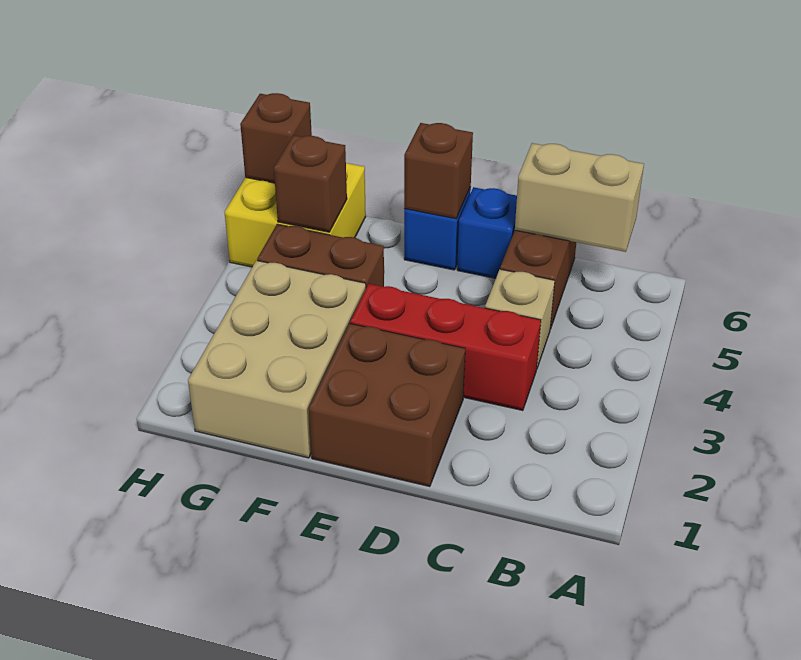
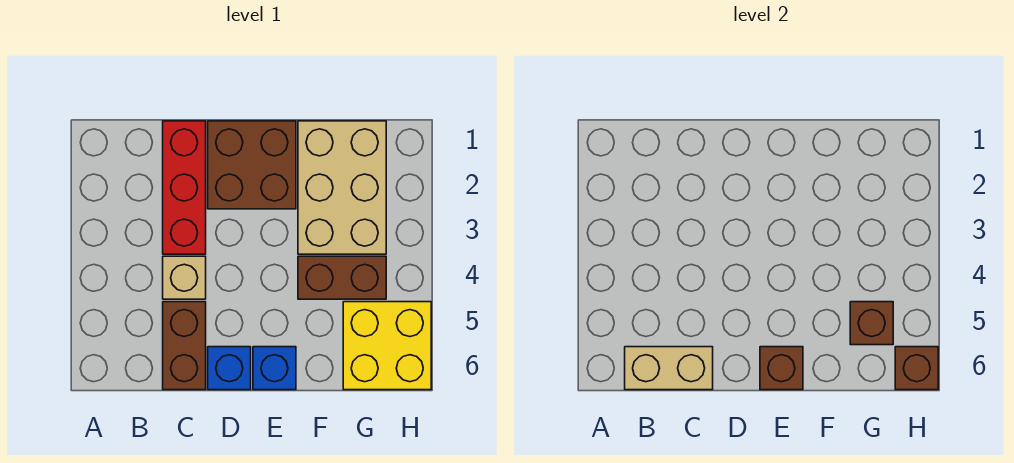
red brick C3:E3 level 1 -> red brick C1:C3 level 1

